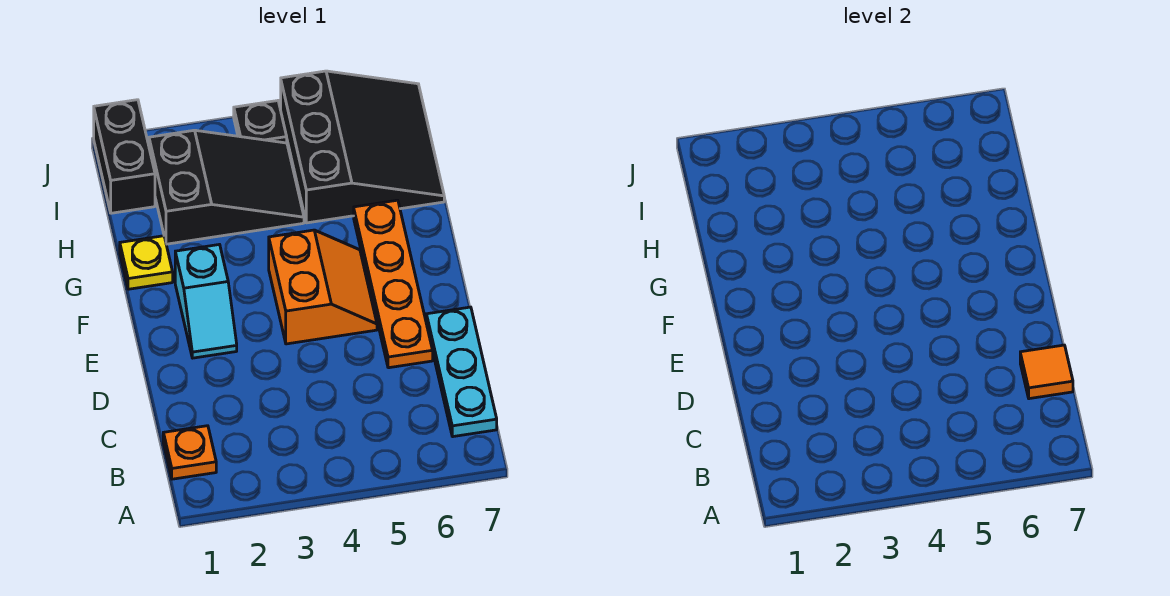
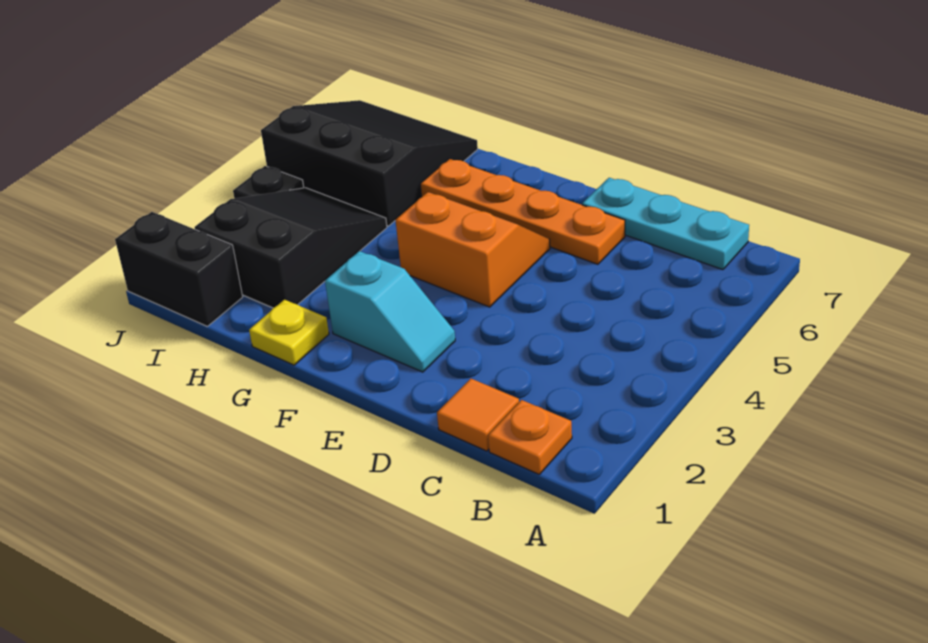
orange tile C7 level 2 -> orange tile C1 level 1

